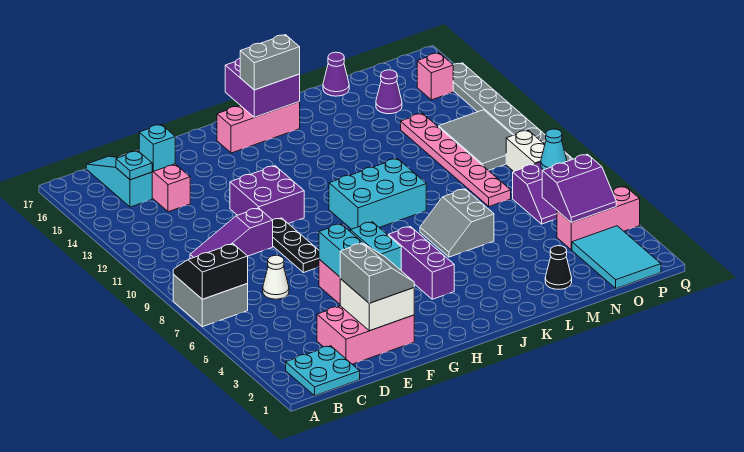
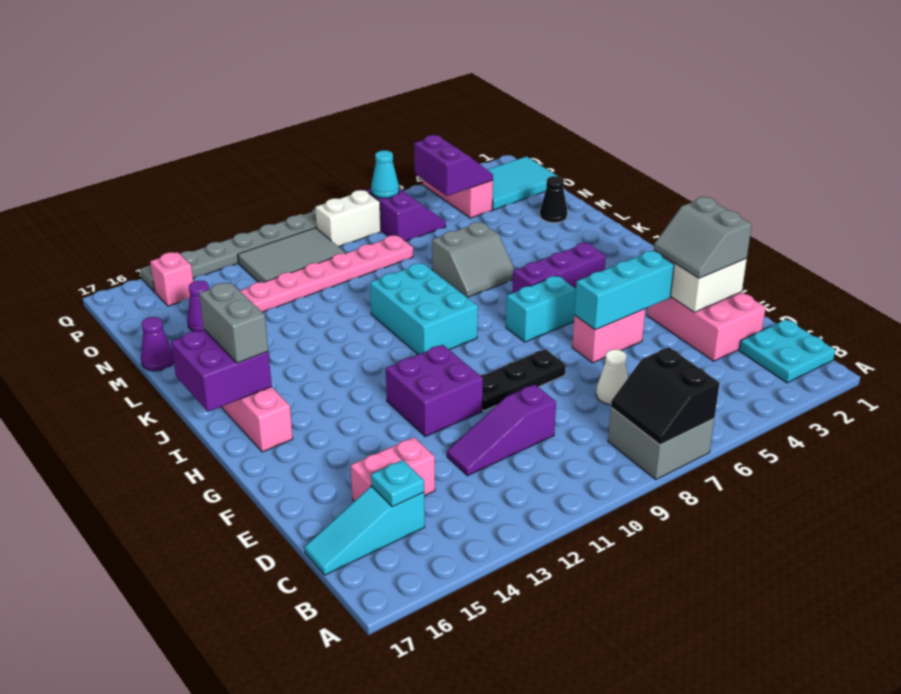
purple slope C10:E10 level 1 top E -> purple slope D10:D12 level 1 top 10
cyan brick D15 level 2 -> none
grey slope E2:F3 level 3 top E -> grey slope E2:F3 level 3 top 2

